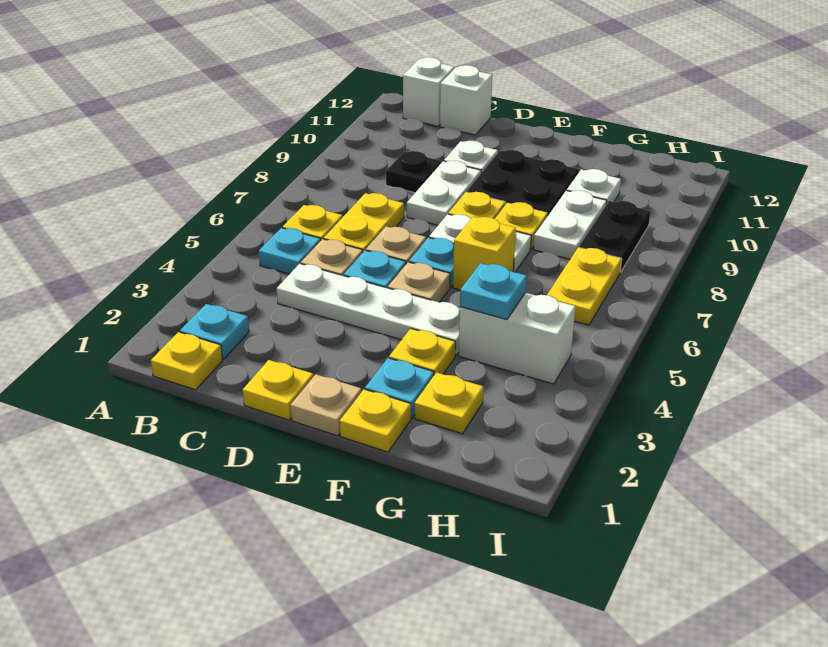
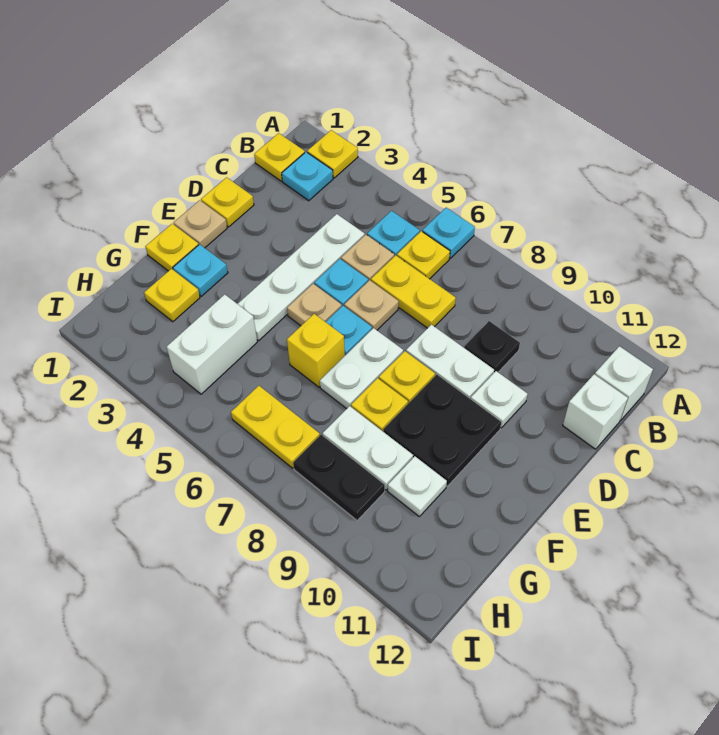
yellow plate F3 level 1 -> yellow plate A2 level 1
cyan plate G4 level 2 -> cyan plate A6 level 1

